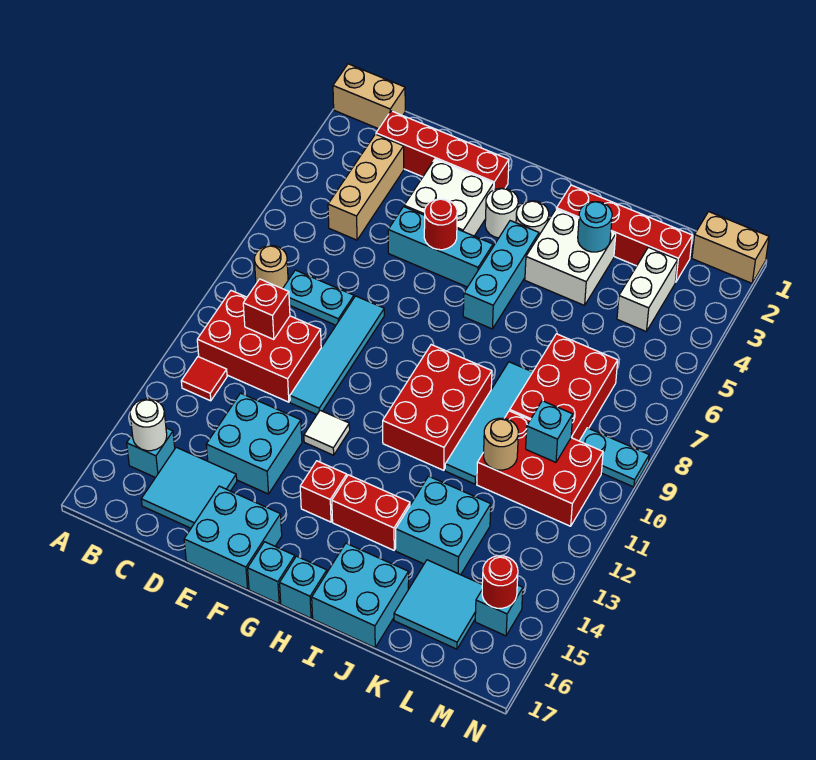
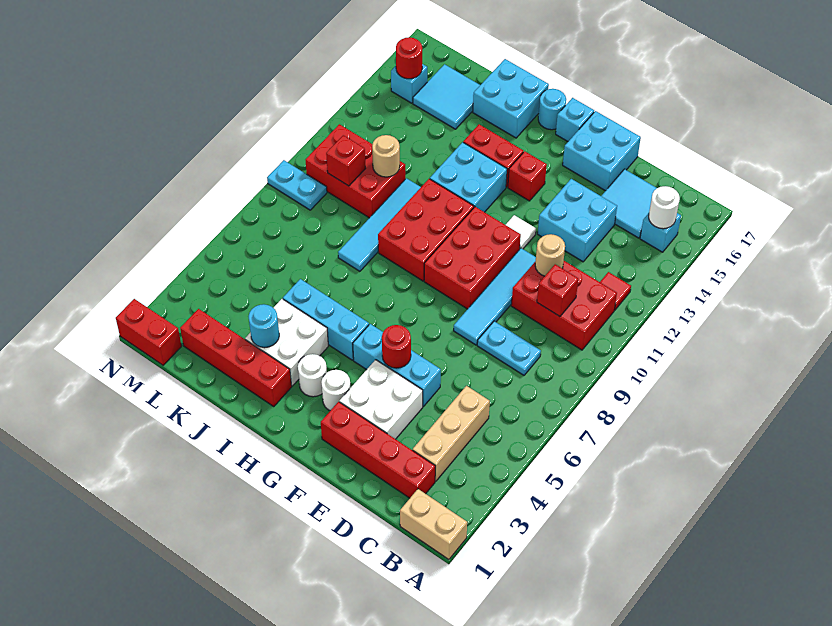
tan round brick B8 level 1 -> tan round brick D11 level 2
cyan brick H4:H6 level 1 -> cyan brick H5:J5 level 1
cyan brick H17 level 1 -> cyan round brick H17 level 1
cyan brick J13:K14 level 1 -> cyan brick H12:I13 level 1
red brick K7:L9 level 1 -> red brick F9:G11 level 1
white brick L3:L4 level 1 -> none
cyan brick L10 level 2 -> red brick L10 level 2
tan brick M1:N1 level 1 -> red brick M1:N1 level 1

